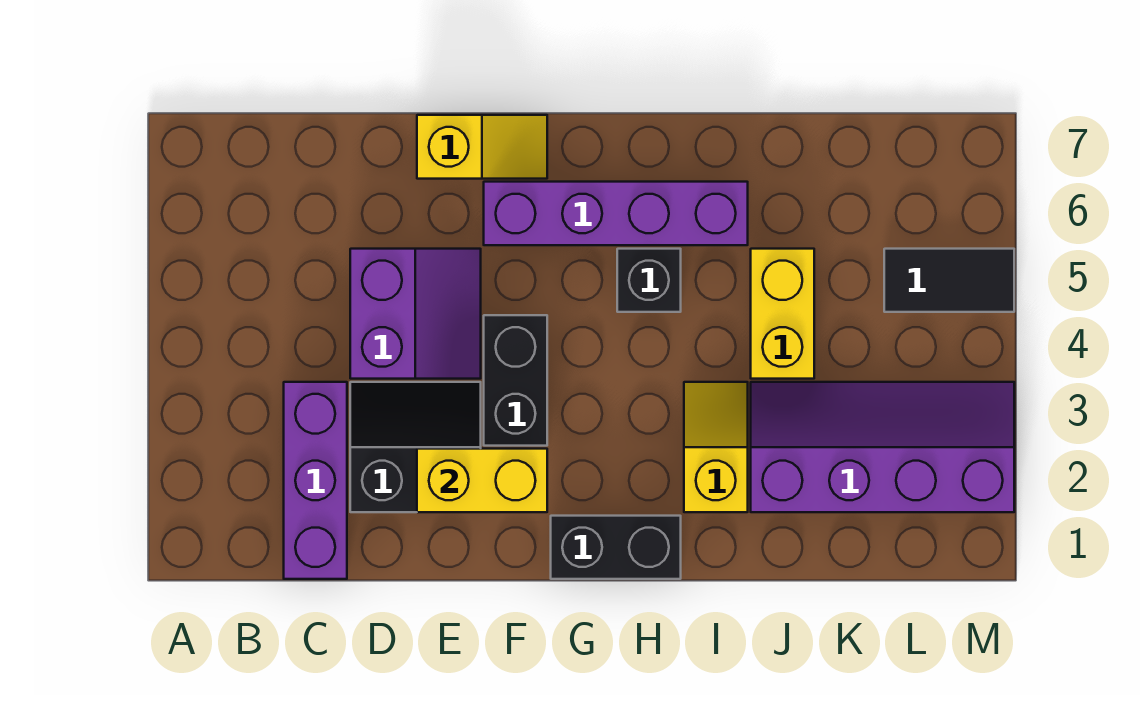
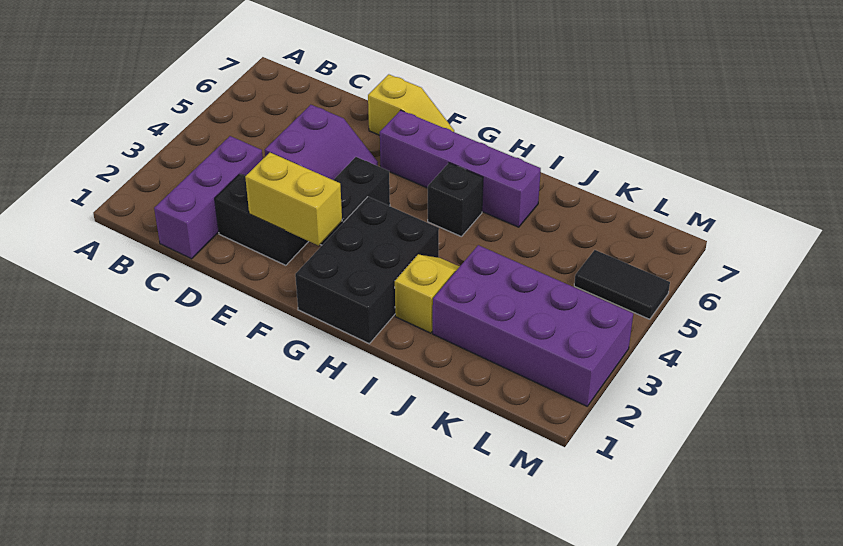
black brick G1:H1 level 1 -> black brick G1:H3 level 1
purple slope J2:M3 level 1 top 2 -> purple brick J2:M3 level 1
yellow brick J4:J5 level 1 -> none

